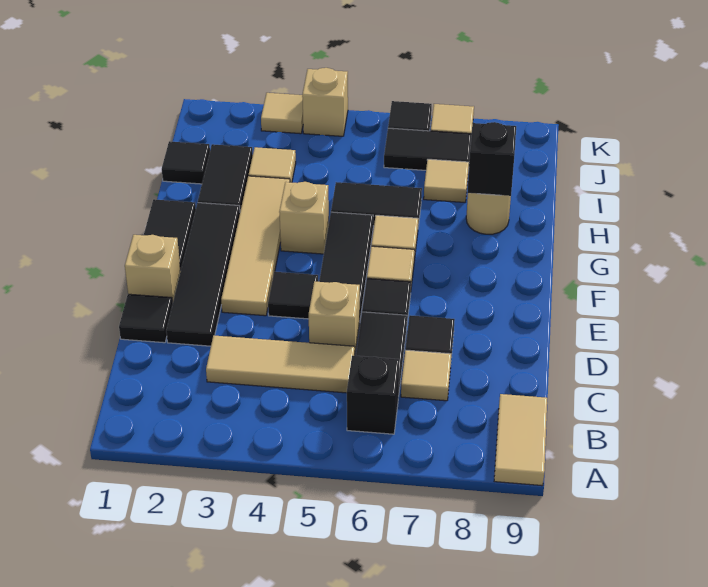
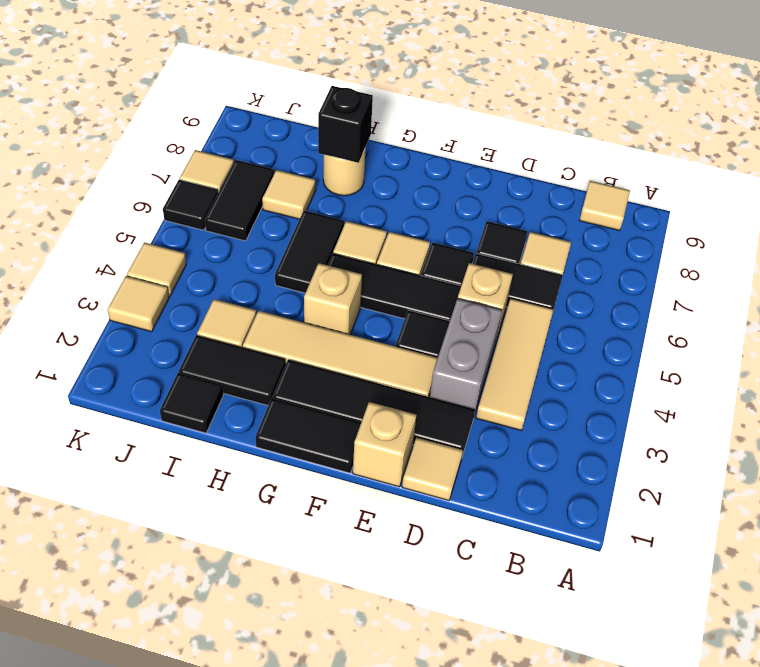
tan tile A9:B9 level 1 -> tan tile B9 level 1
black brick B6 level 1 -> none
black tile D1 level 1 -> tan tile D1 level 1
none -> grey brick D3:D4 level 1
tan brick K4 level 1 -> tan tile K4 level 1

